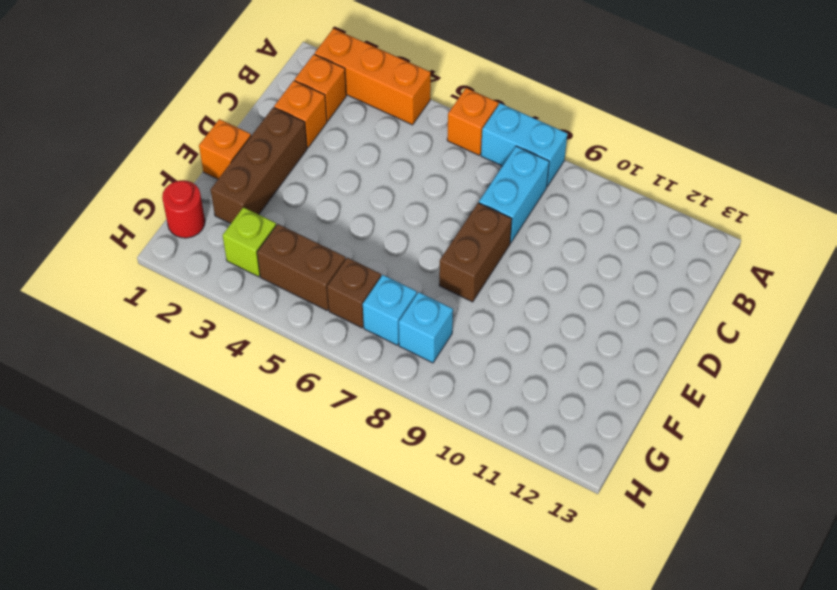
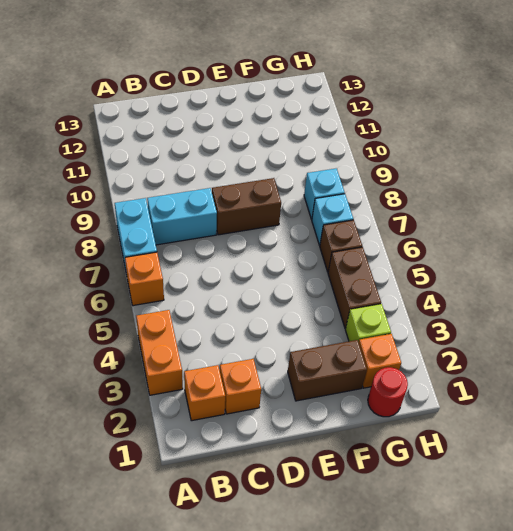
orange brick A2:A4 level 1 -> orange brick A3:A4 level 1
brown brick D2:F2 level 1 -> brown brick E2:F2 level 1
orange brick E1 level 1 -> orange brick G2 level 1

